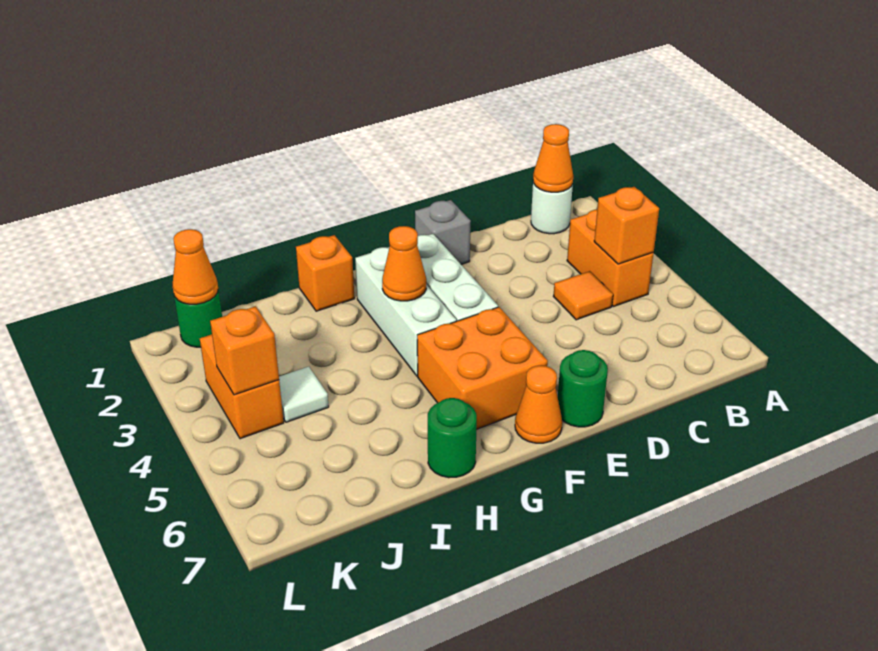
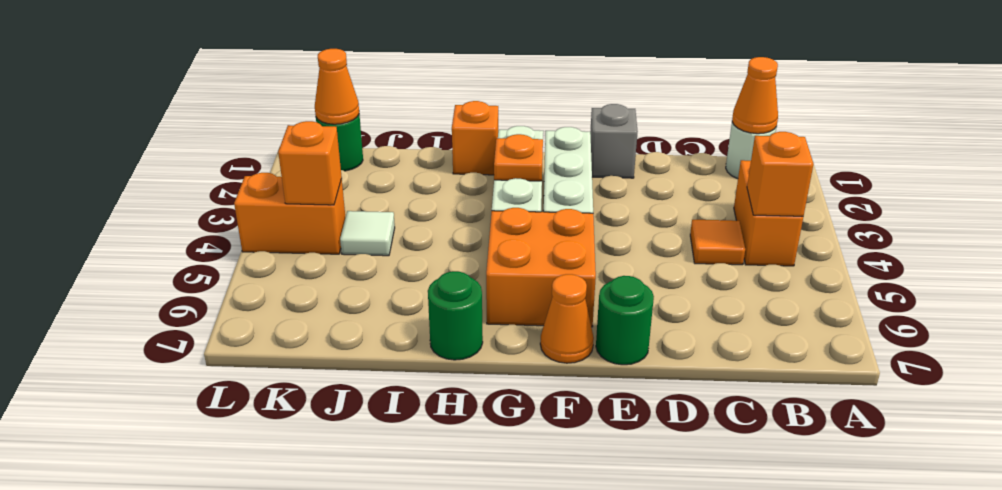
orange cone G3 level 2 -> orange plate G3 level 2
orange brick K3:K4 level 1 -> orange brick K4:L4 level 1

